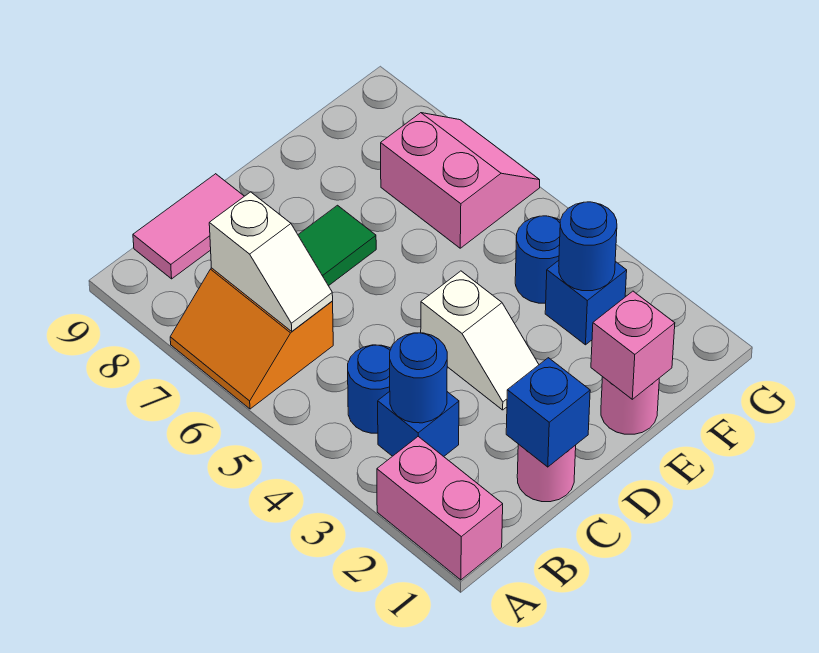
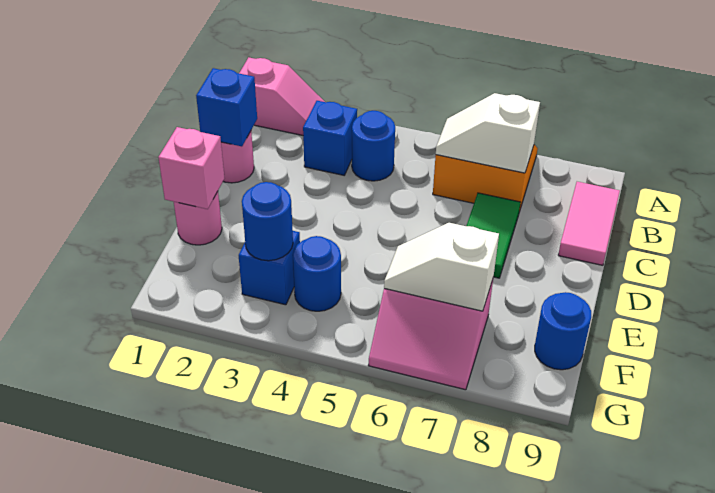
pink brick A1:A2 level 1 -> pink slope A1:A2 level 1 top 1
blue round brick B3 level 2 -> blue round brick F9 level 1
white slope D3:D4 level 1 top 4 -> white slope F6:F7 level 2 top 7

